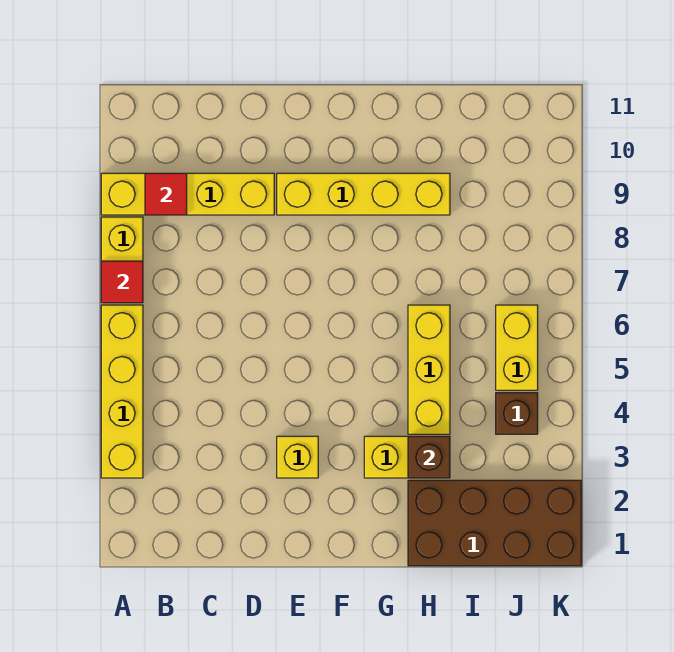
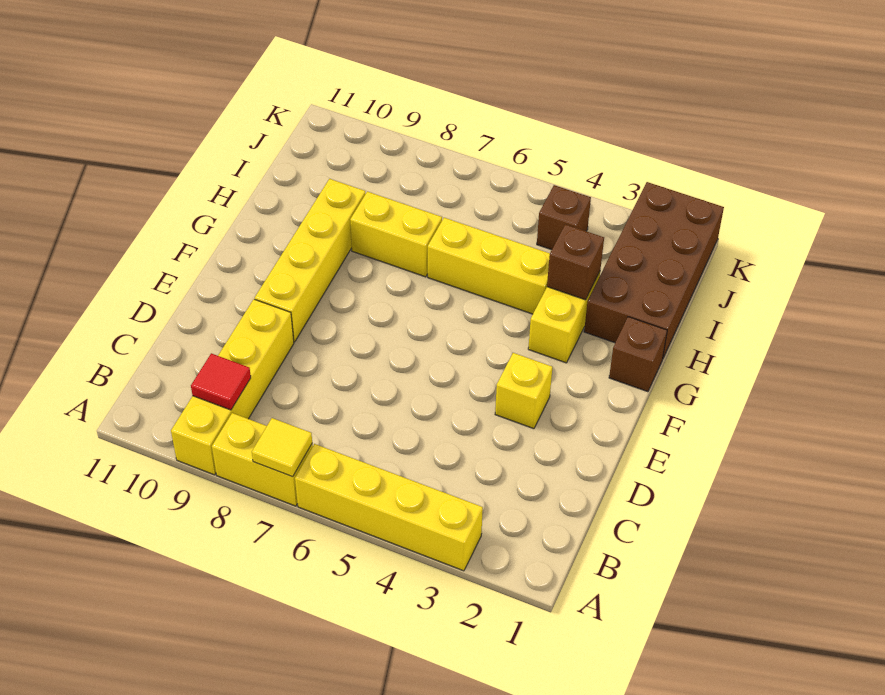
red tile A7 level 2 -> yellow tile A7 level 2
none -> brown brick G1 level 1
yellow brick J5:J6 level 1 -> yellow brick H7:H8 level 1

